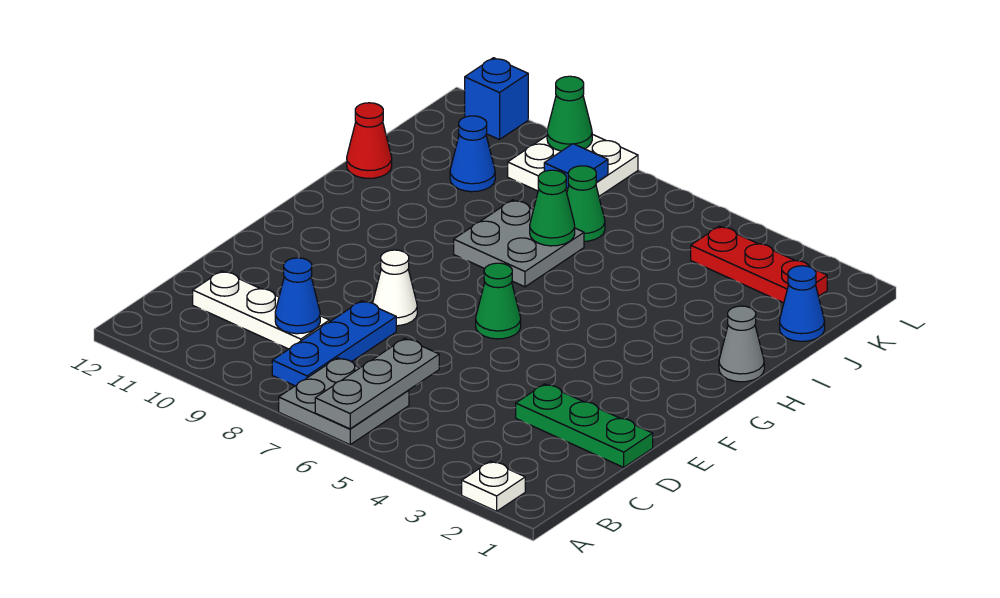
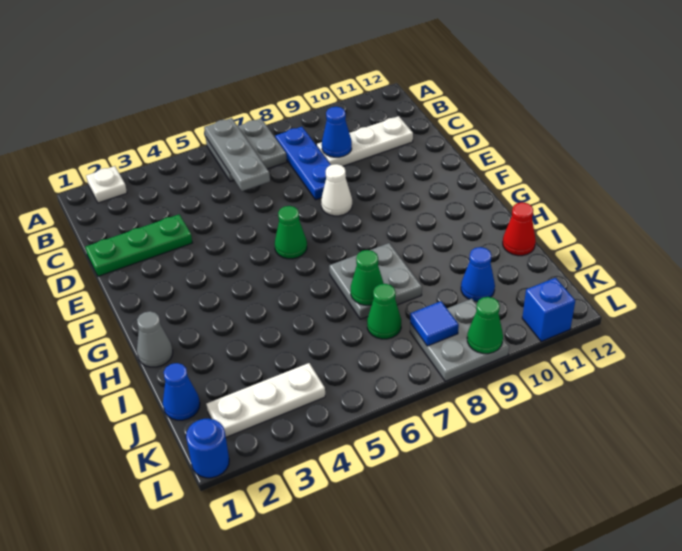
red plate K2:K4 level 1 -> white plate K2:K4 level 1
white plate K8:L9 level 1 -> grey plate K8:L9 level 1
none -> blue round brick L1 level 1

